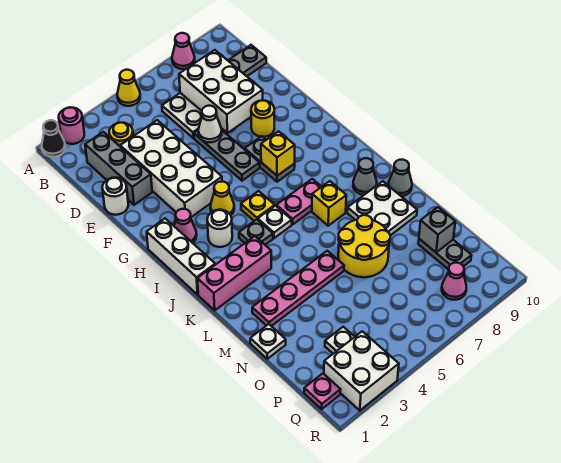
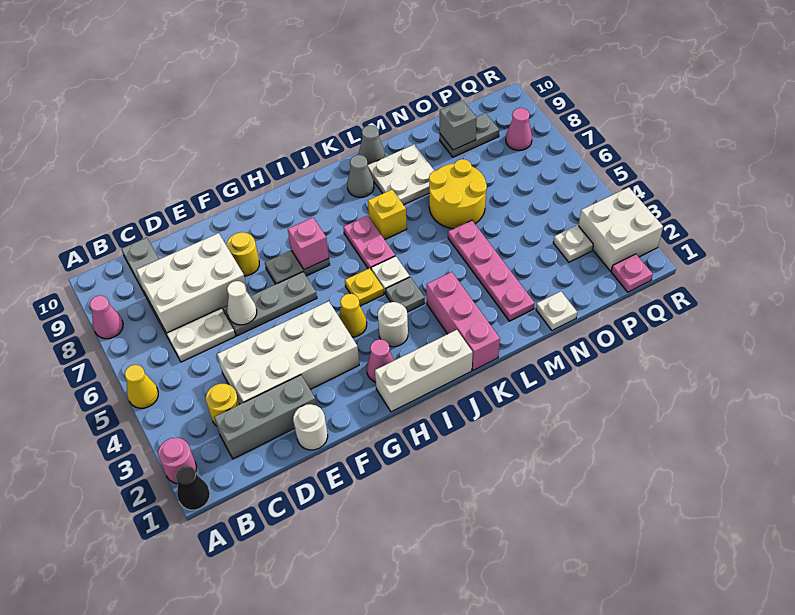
yellow brick H7 level 2 -> pink brick H7 level 2

